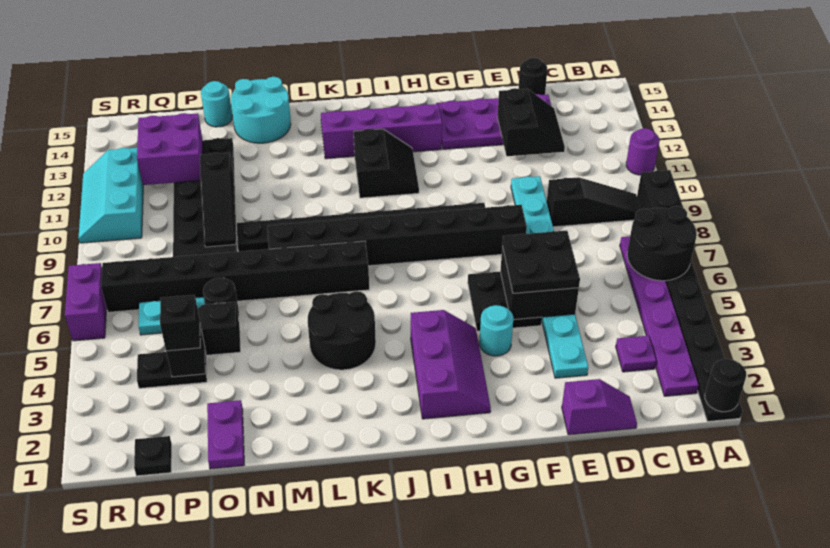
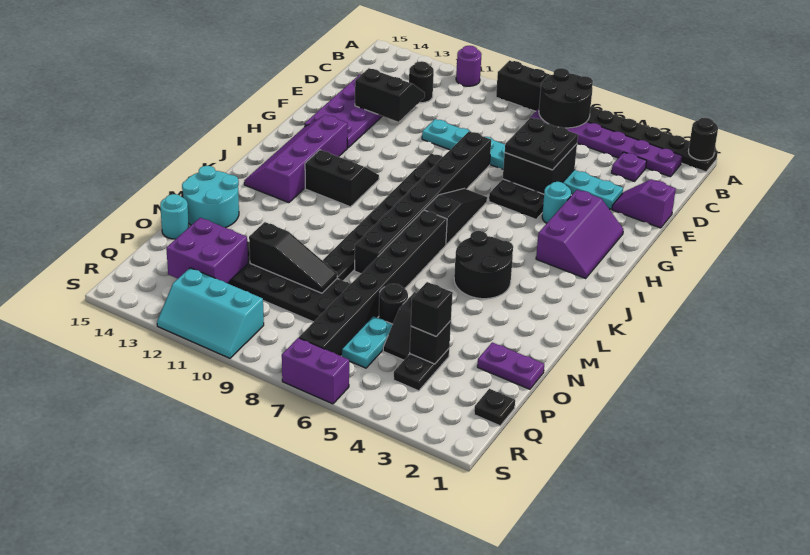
black slope B9:D9 level 1 top D -> black slope H7:J7 level 1 top J
purple slope D1:E1 level 1 top E -> purple slope E1:E2 level 1 top 1
black round brick D15 level 1 -> black round brick C12 level 1
purple slope H2:I4 level 1 top I -> purple slope G2:I3 level 1 top 3

